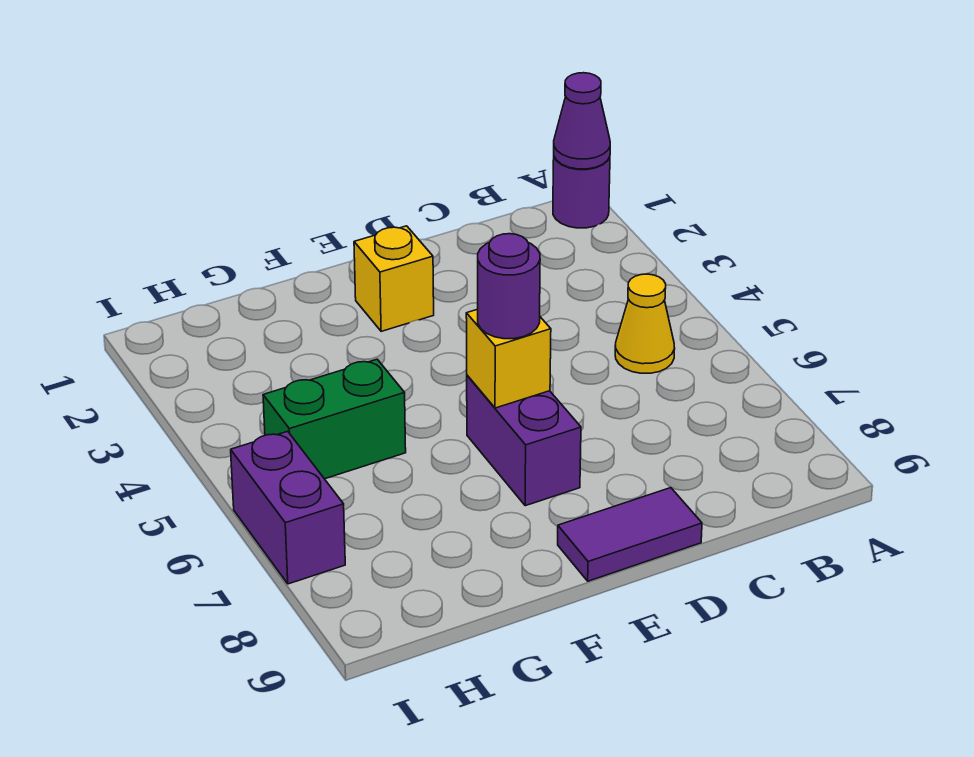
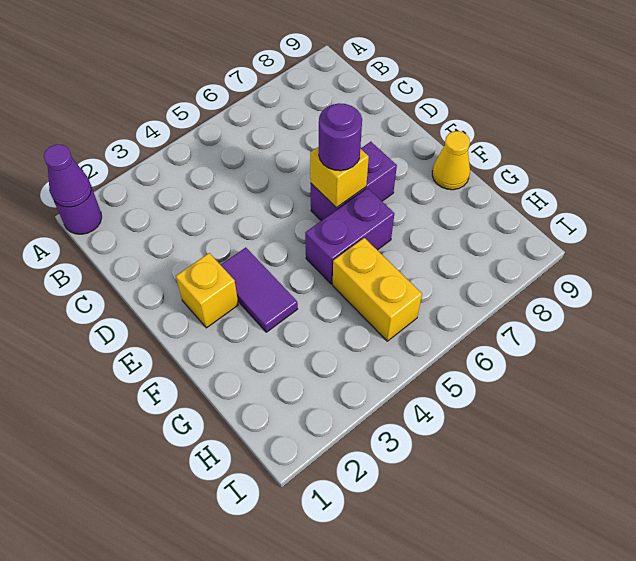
yellow cone B5 level 1 -> yellow cone F9 level 1
purple tile D9:E9 level 1 -> purple tile E3:F3 level 1
green brick G5:H5 level 1 -> yellow brick G5:H5 level 1
purple brick I6:I7 level 1 -> purple brick F5:F6 level 1

